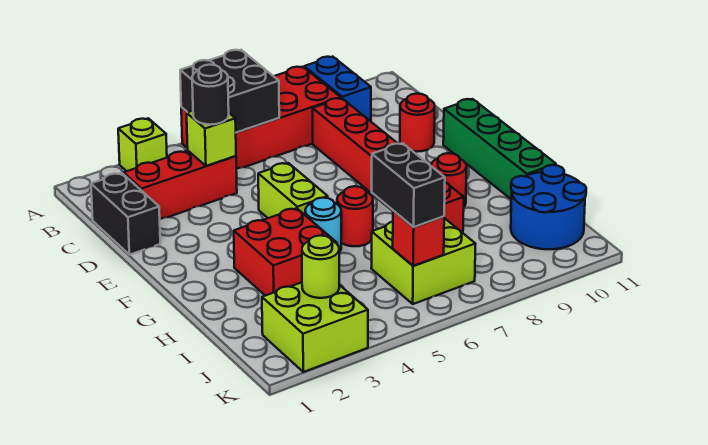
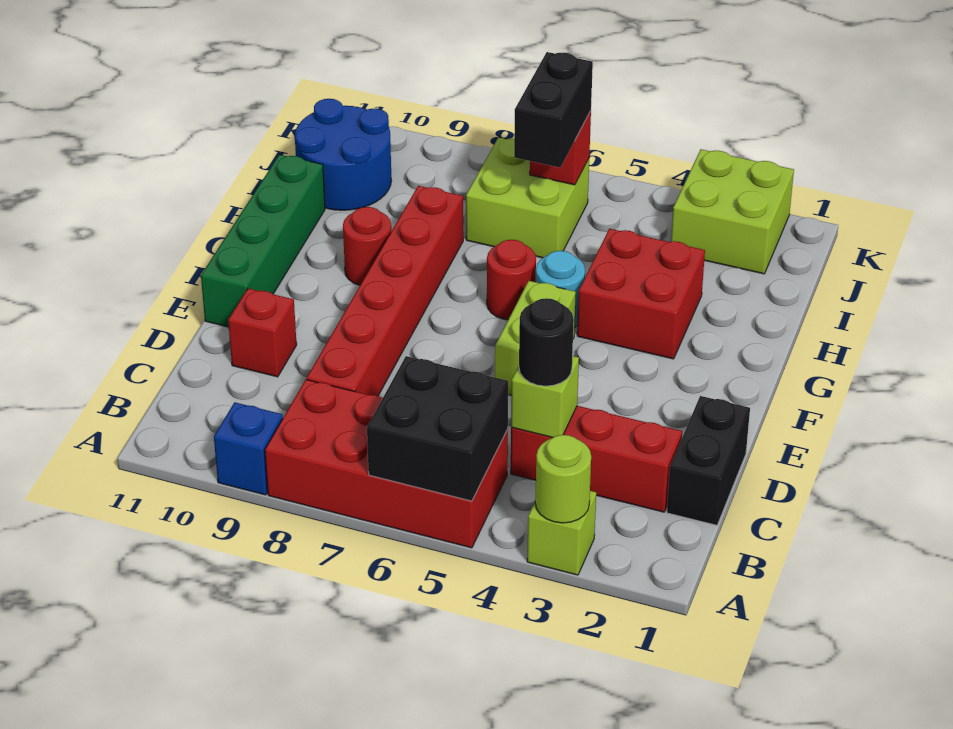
blue brick A9:B9 level 1 -> blue brick A9 level 1
red round brick D10 level 1 -> red brick D10 level 1
lime round brick J3 level 2 -> lime round brick A3 level 2

